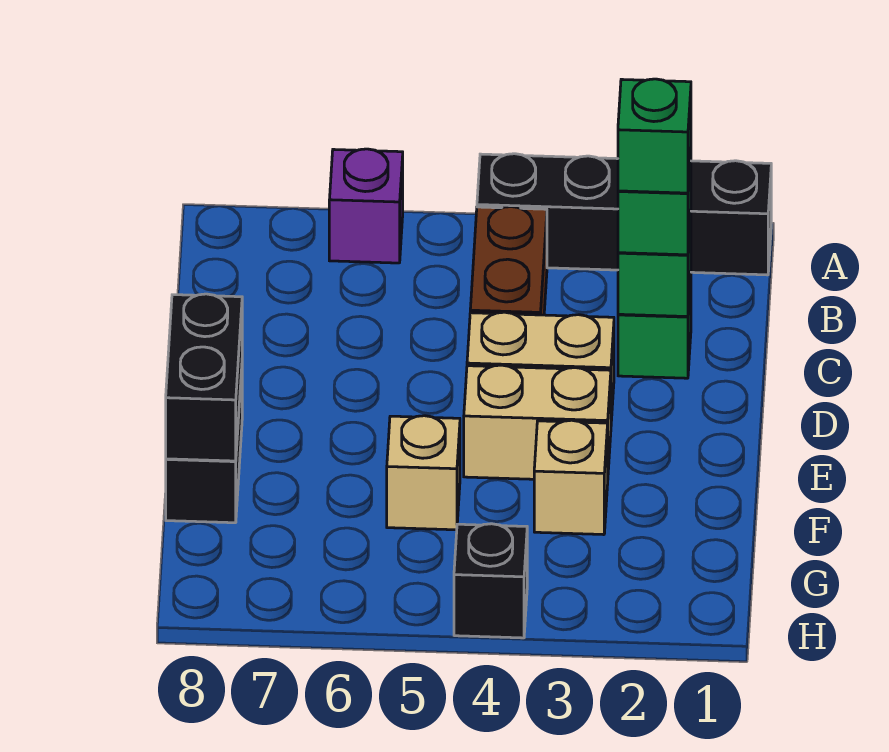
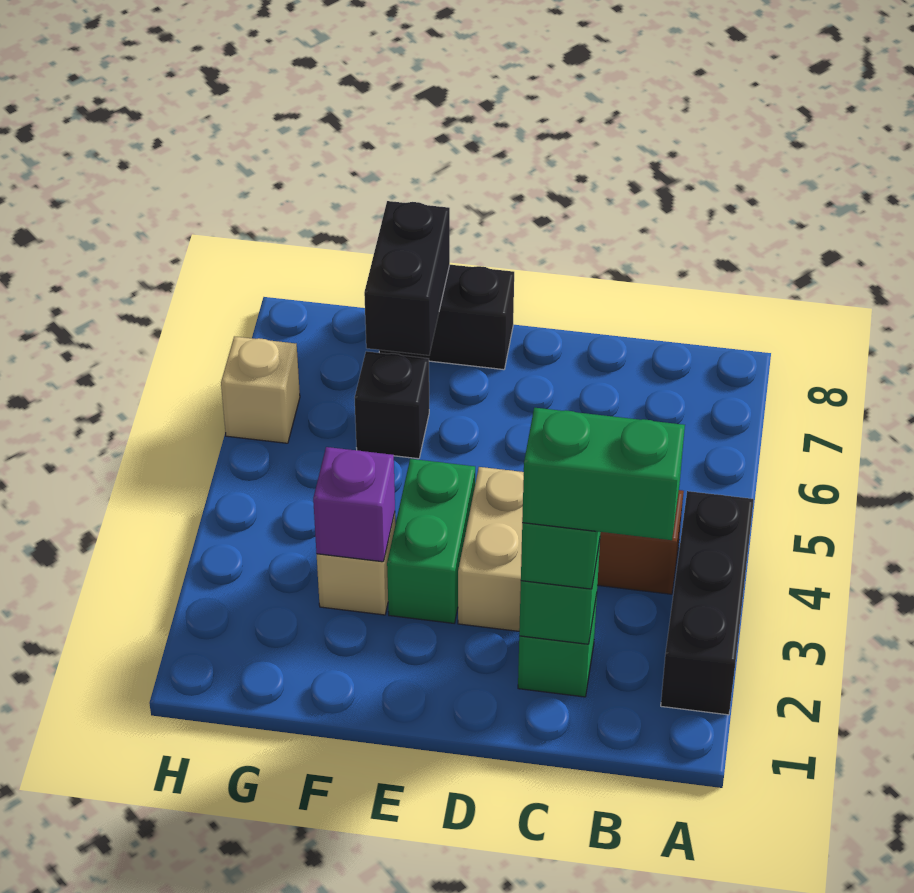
black brick A1:A4 level 1 -> black brick A2:A4 level 1
purple brick A6 level 1 -> purple brick F3 level 2
green brick C2 level 4 -> green brick B2:C2 level 4
tan brick E3:E4 level 1 -> green brick E3:E4 level 1
black brick E8:F8 level 2 -> black brick F7:F8 level 2
tan brick F5 level 1 -> tan brick H6 level 1
black brick H4 level 1 -> black brick F6 level 1

